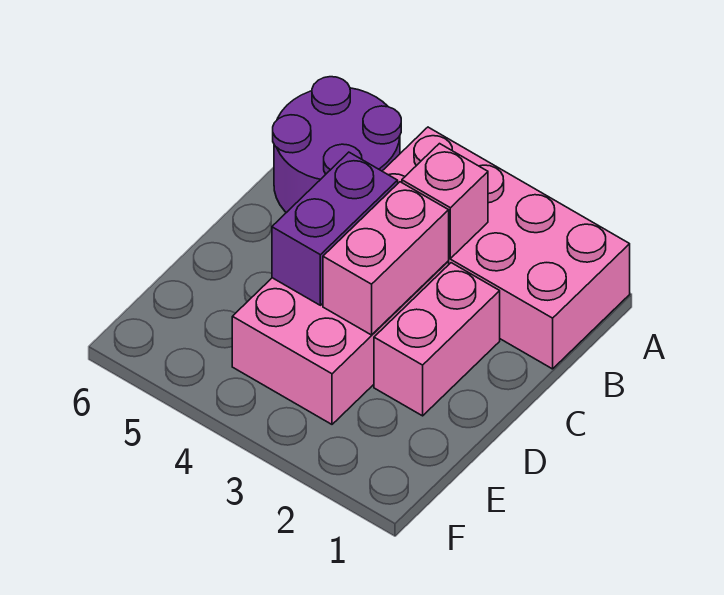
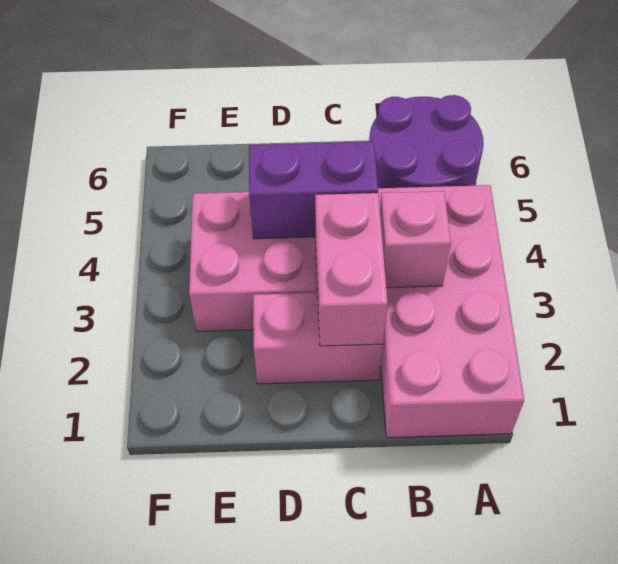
pink brick C3:D3 level 2 -> pink brick C2:C3 level 2

